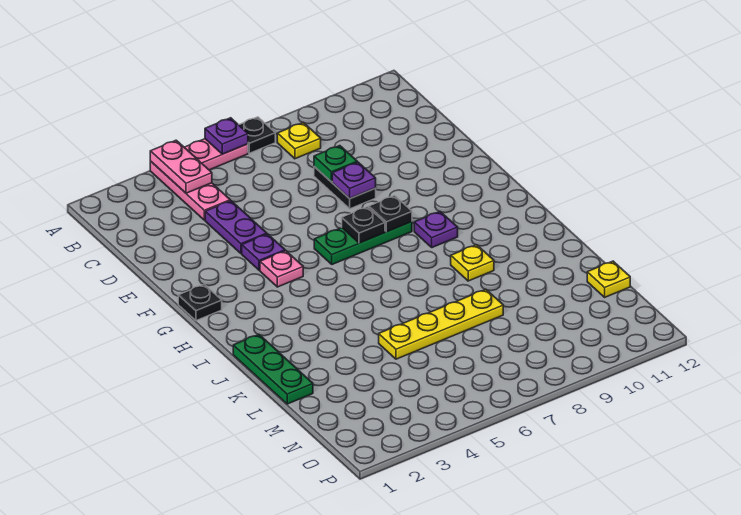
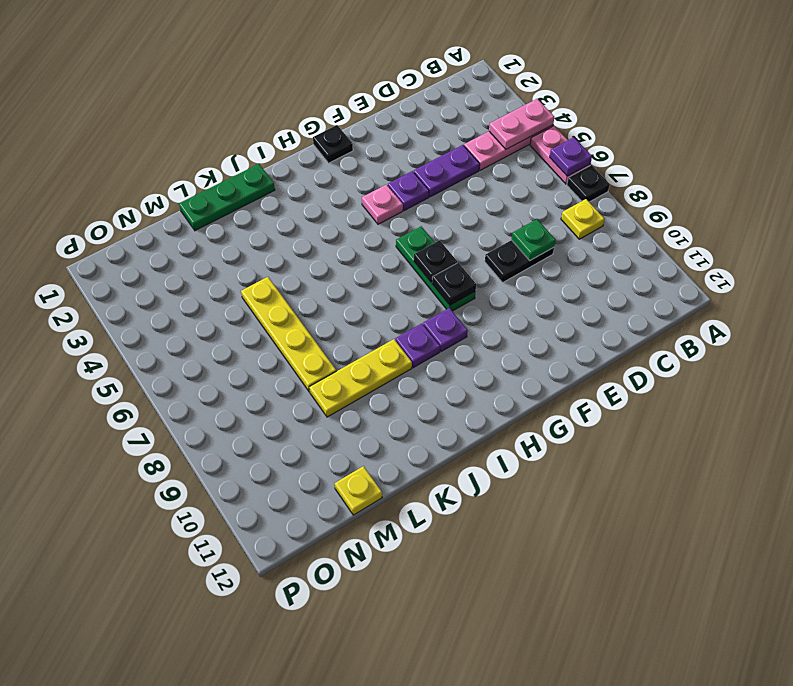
purple plate E8 level 2 -> purple plate I9 level 1
yellow plate J9 level 1 -> yellow plate J9:L9 level 1

